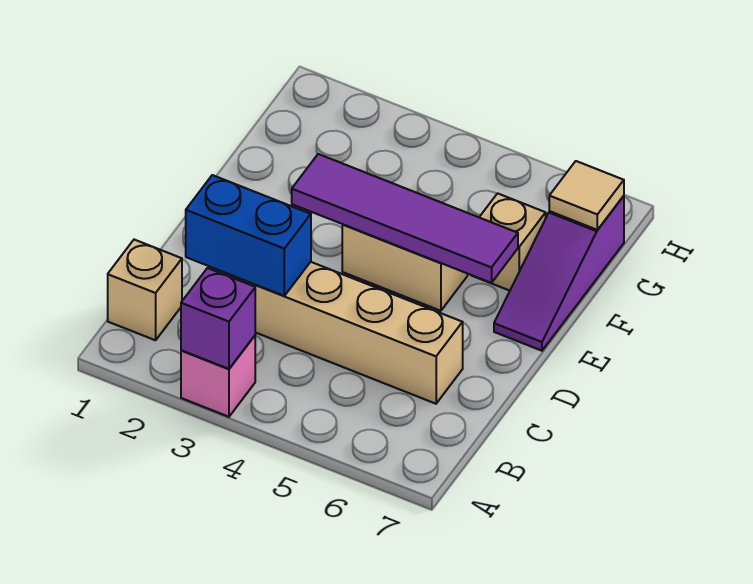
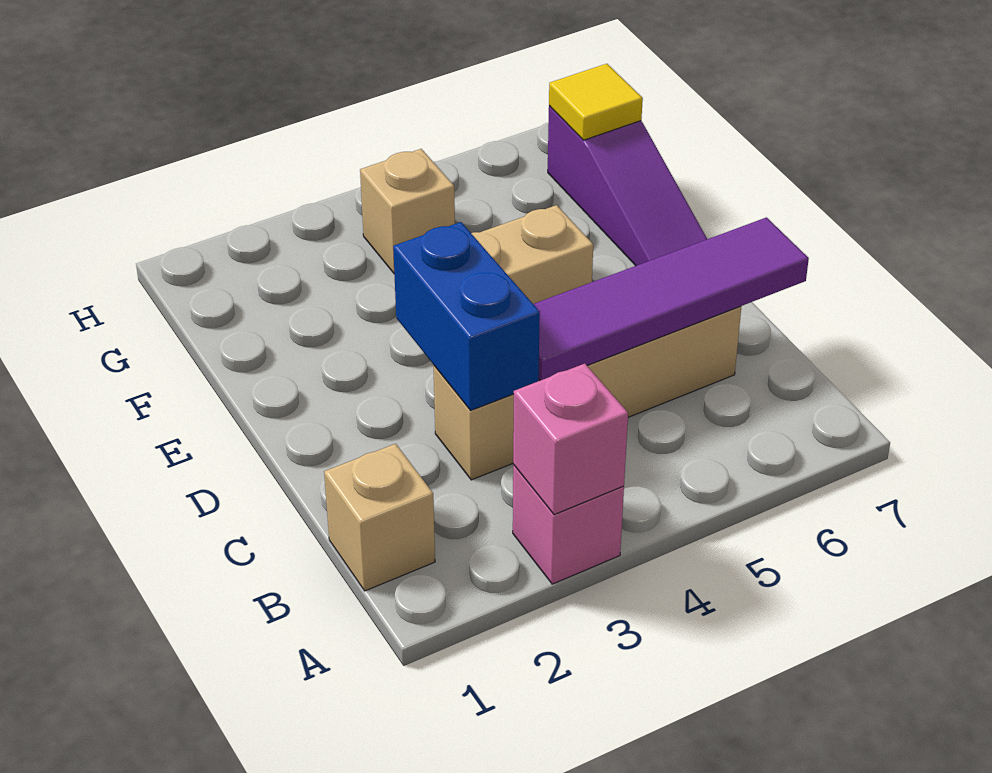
purple brick A3 level 2 -> pink brick A3 level 2
blue brick C2:C3 level 2 -> blue brick C3:D3 level 2
purple tile E3:E6 level 2 -> purple tile C4:C7 level 2
tan brick F6 level 1 -> tan brick G4 level 1
tan tile G7 level 2 -> yellow tile G7 level 2

